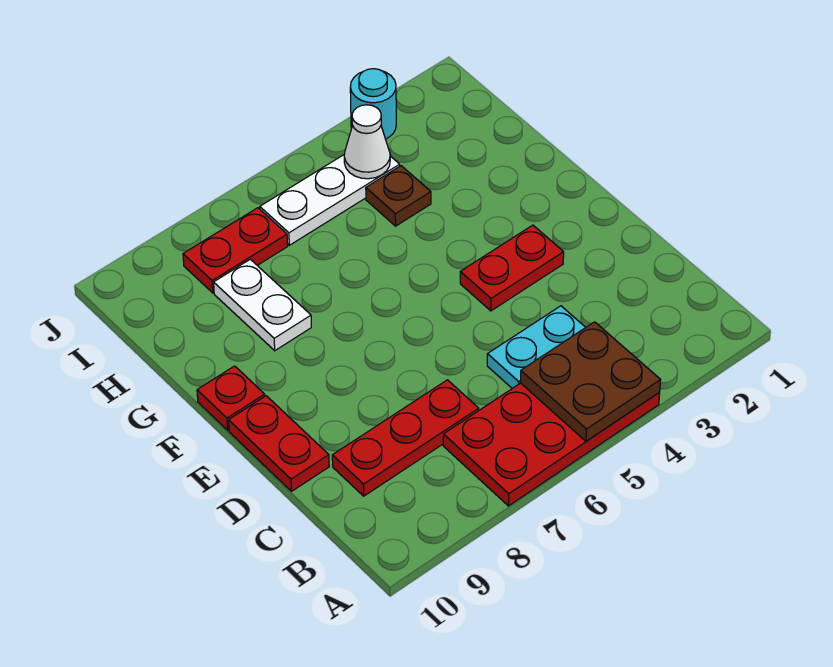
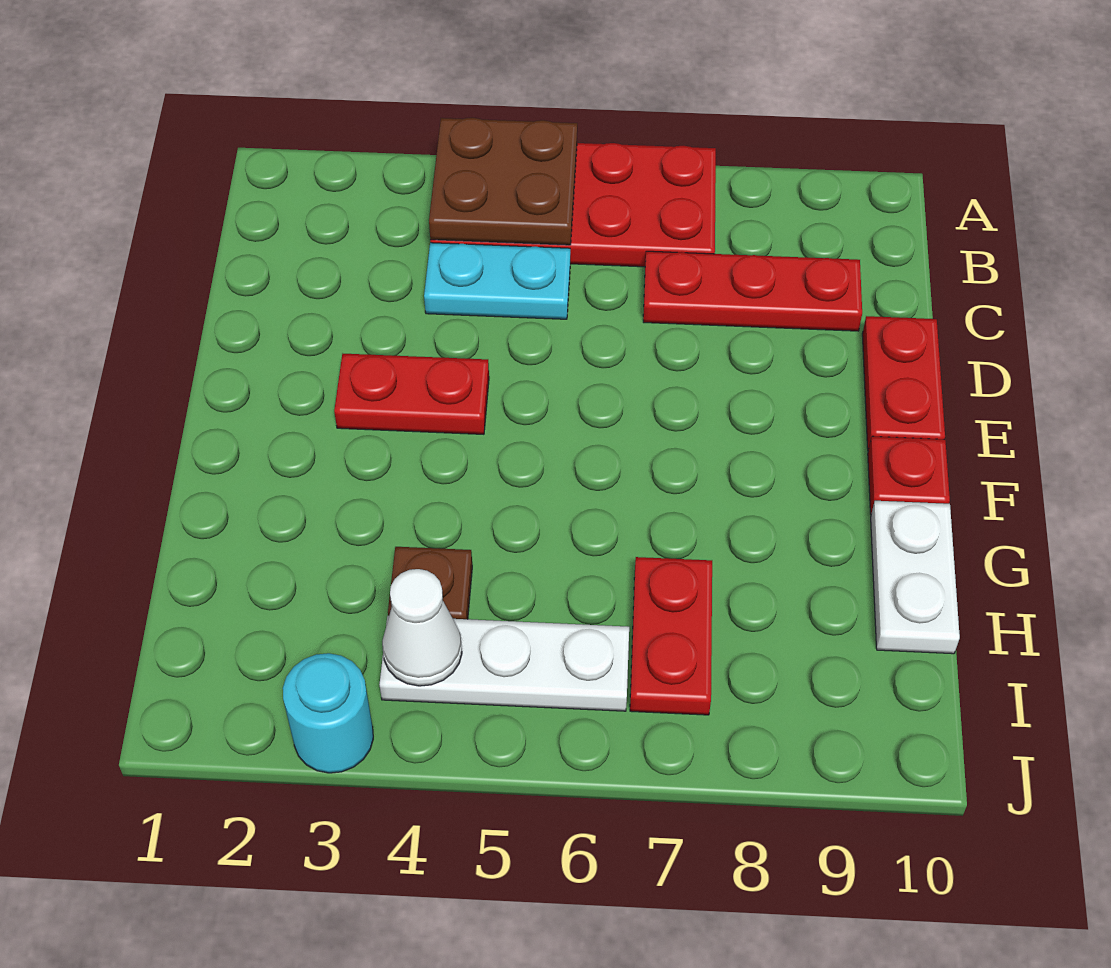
white plate G8:H8 level 1 -> white plate G10:H10 level 1
red plate I7:I8 level 1 -> red plate H7:I7 level 1

